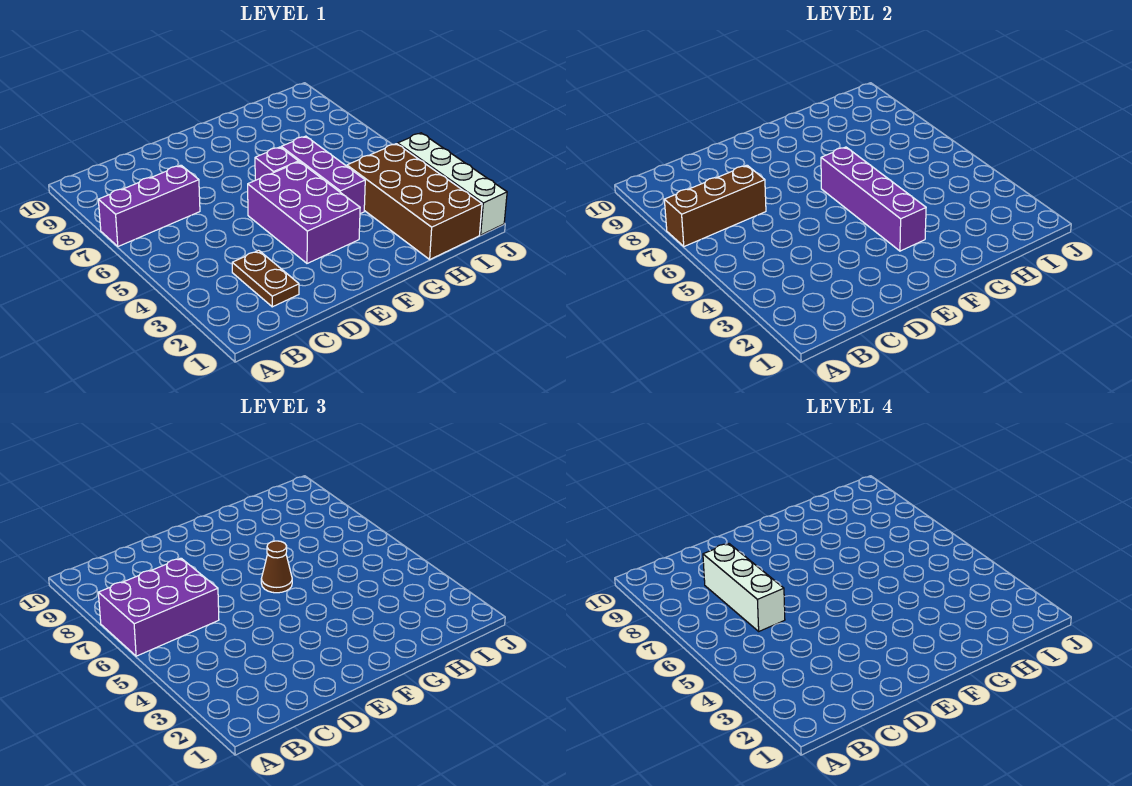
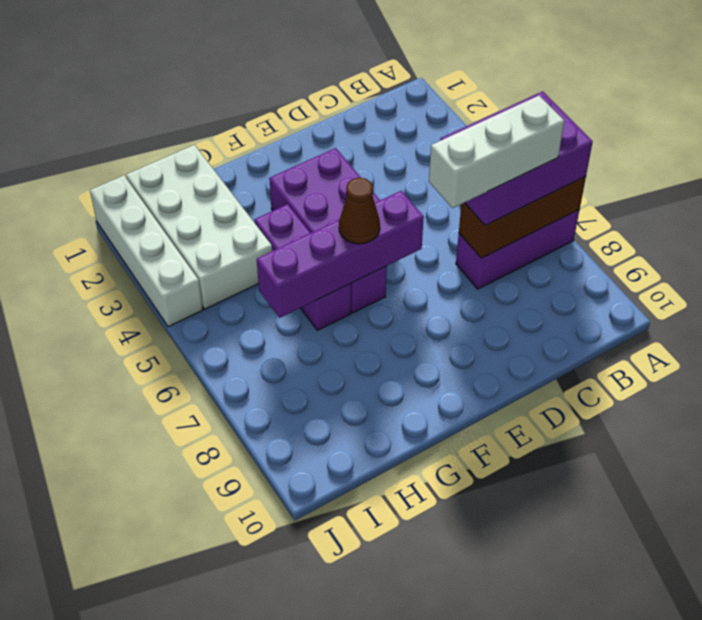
brown plate C2:C3 level 1 -> none
white brick C6:C8 level 4 -> white brick B7:D7 level 4
purple brick F3:F6 level 2 -> purple brick E6:H6 level 2
brown brick H1:I4 level 1 -> white brick H1:I4 level 1

